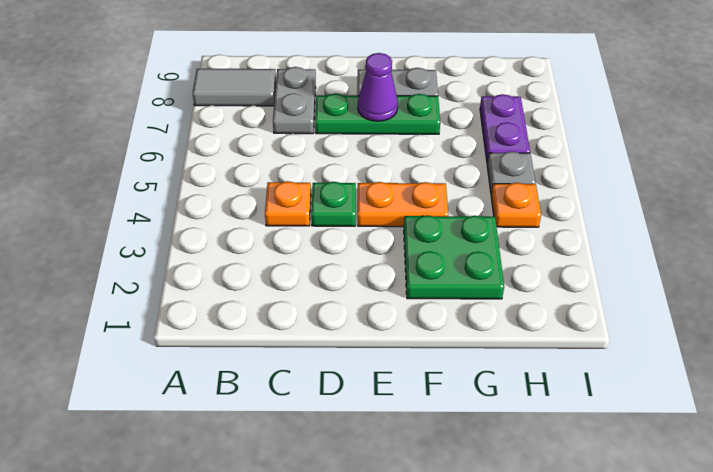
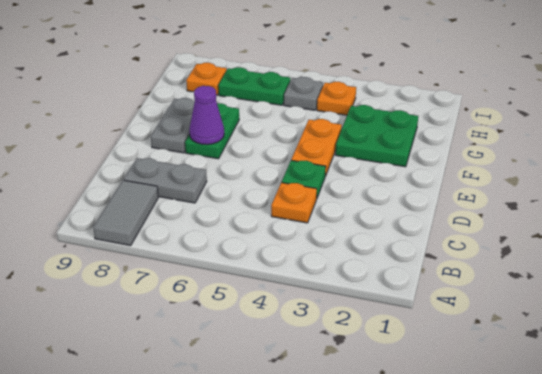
green plate D7:F7 level 1 -> green plate E7:F7 level 1
purple plate H6:H7 level 1 -> green plate H6:H7 level 1
none -> orange plate H8 level 1

